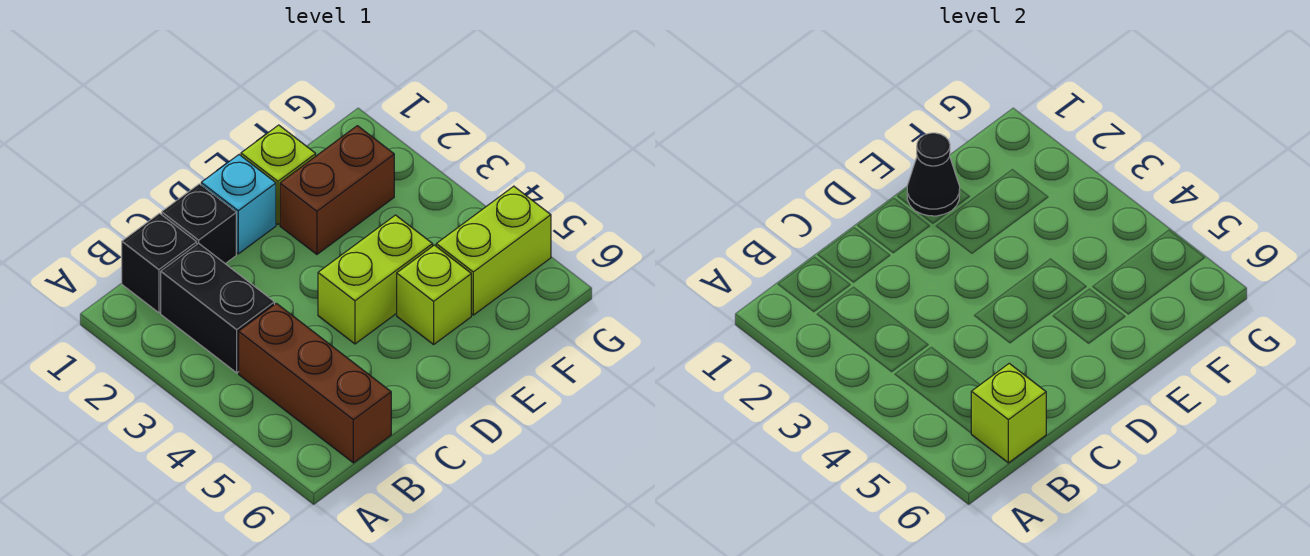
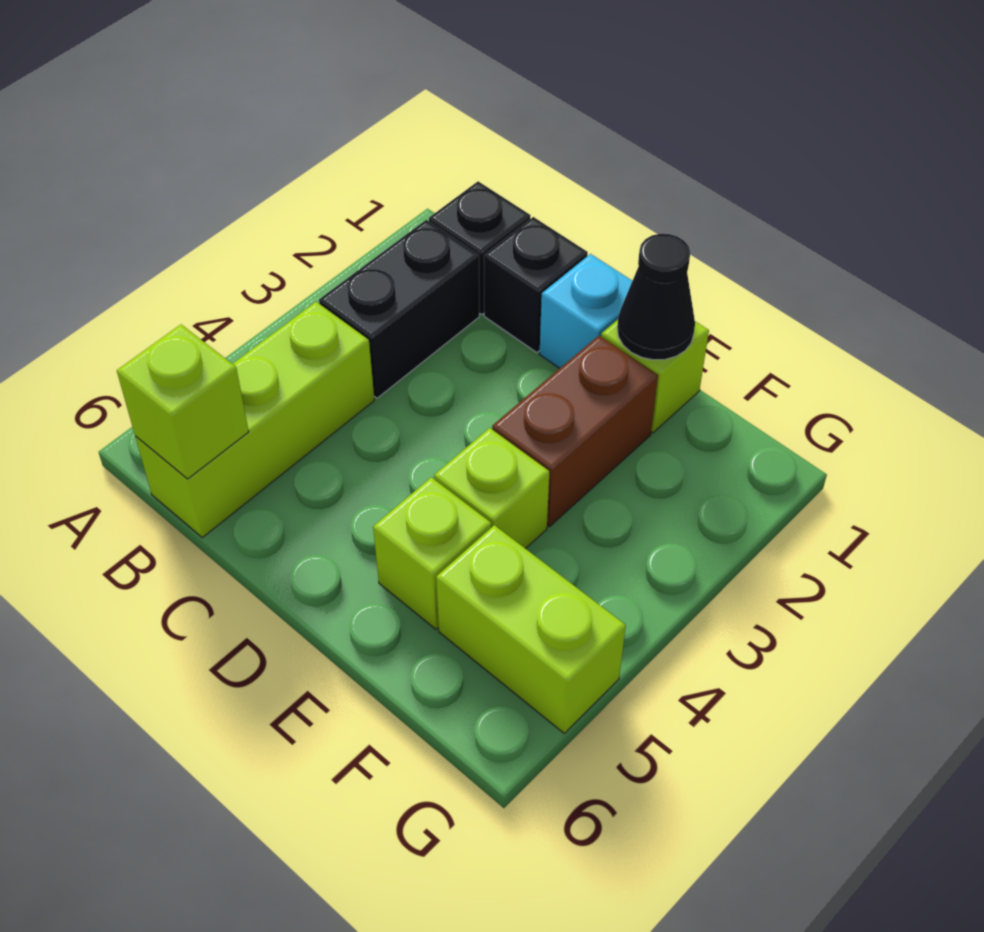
brown brick B4:B6 level 1 -> lime brick B4:B6 level 1
lime brick D4:E4 level 1 -> lime brick E4 level 1
brown brick E2:F2 level 1 -> brown brick E2:E3 level 1

